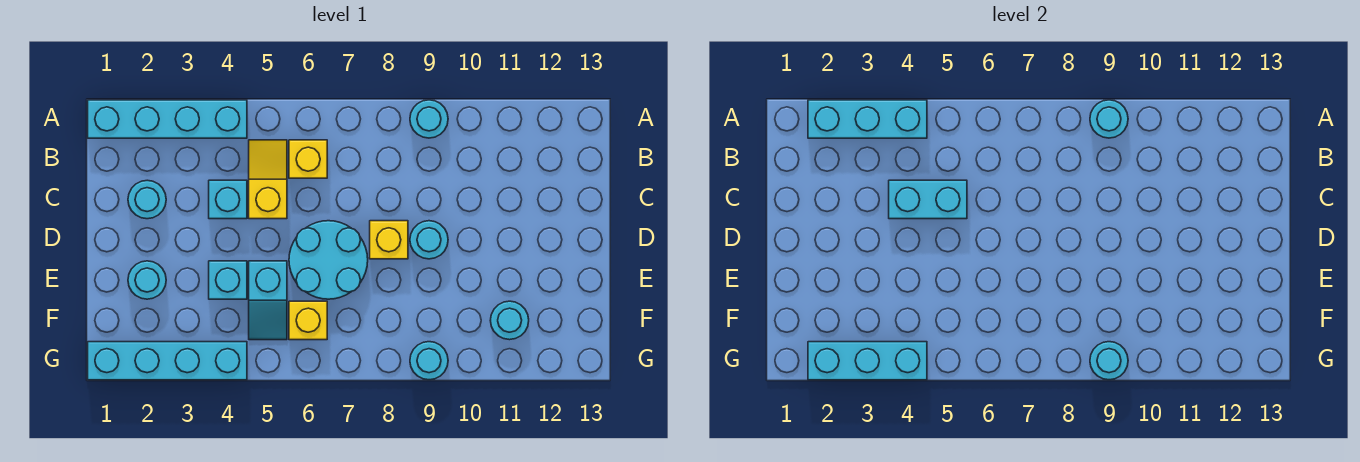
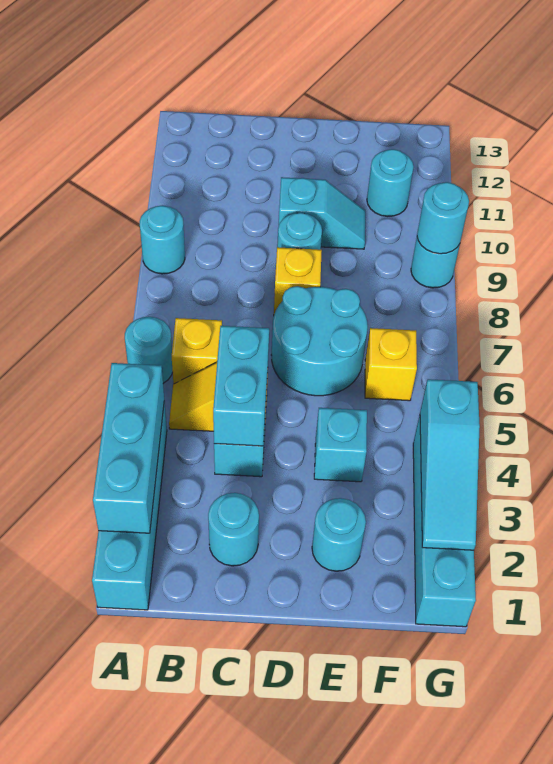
cyan round brick A9 level 2 -> cyan round brick A6 level 1
cyan slope E5:F5 level 1 top E -> cyan slope D10:E10 level 1 top D
cyan brick G2:G4 level 2 -> cyan slope G2:G4 level 2 top 4

